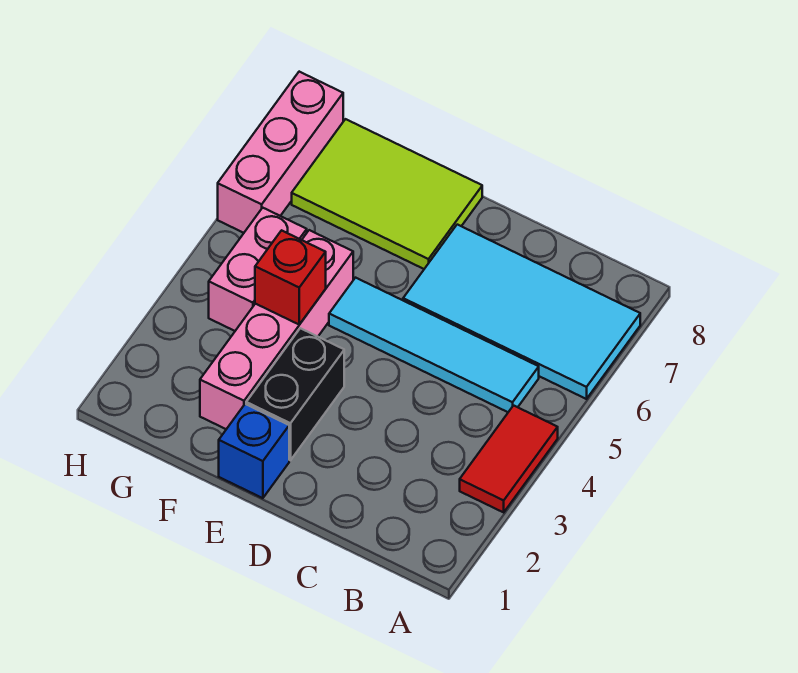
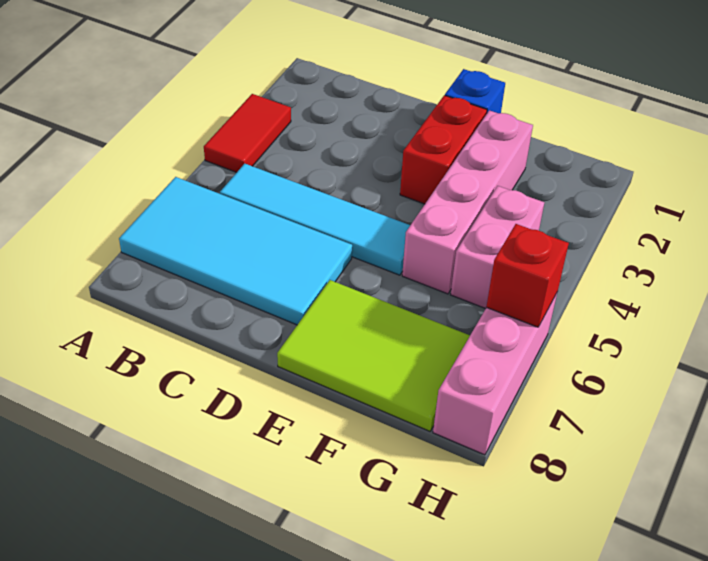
black brick E2:E3 level 1 -> red brick E2:E3 level 1
red brick F4 level 2 -> red brick H6 level 2

